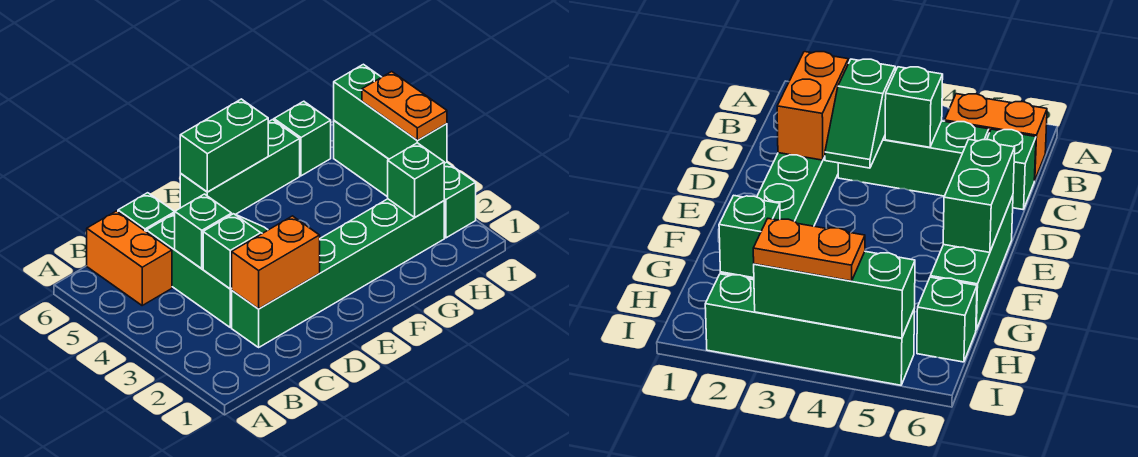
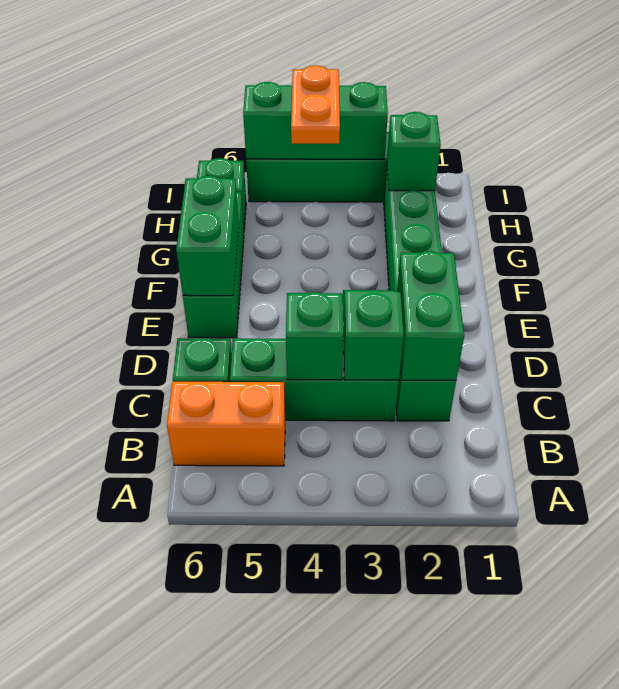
orange brick C2:D2 level 2 -> green brick C2:D2 level 2
orange plate I3:I4 level 3 -> orange plate H4:I4 level 3

